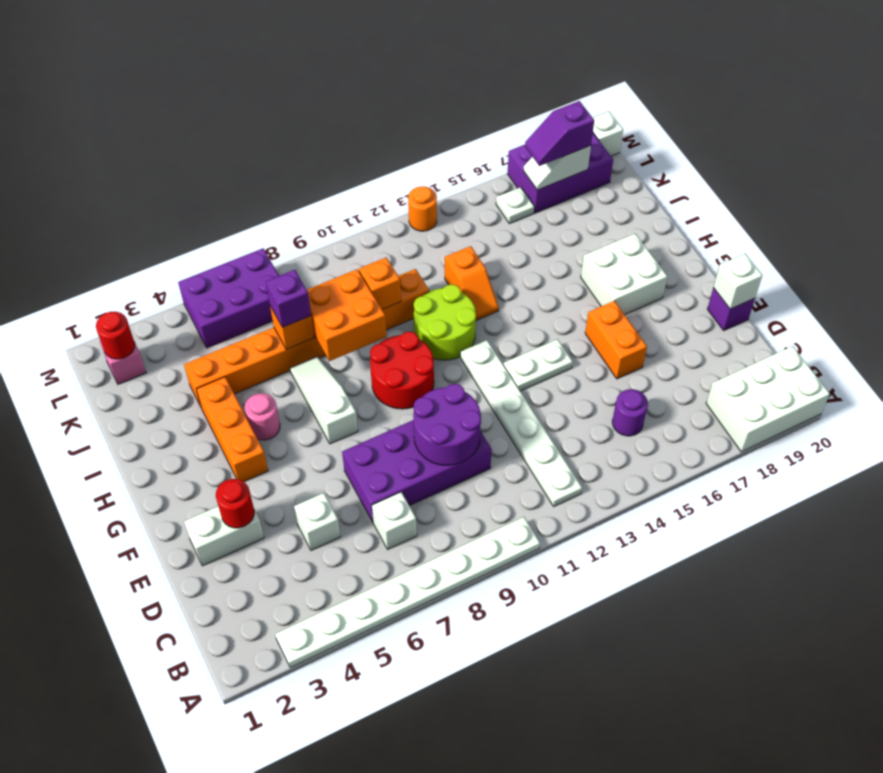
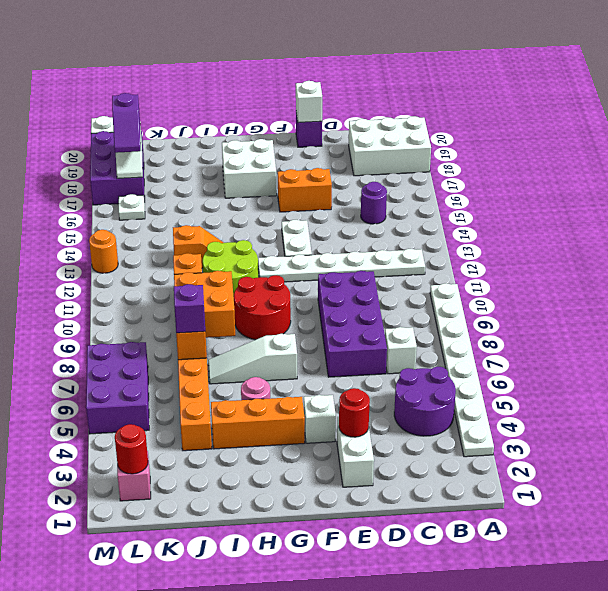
white brick A18:B20 level 1 -> white brick A18:C19 level 1
white brick D5 level 1 -> white brick F4 level 1
purple round brick D9:E10 level 2 -> purple round brick B4:C5 level 1

